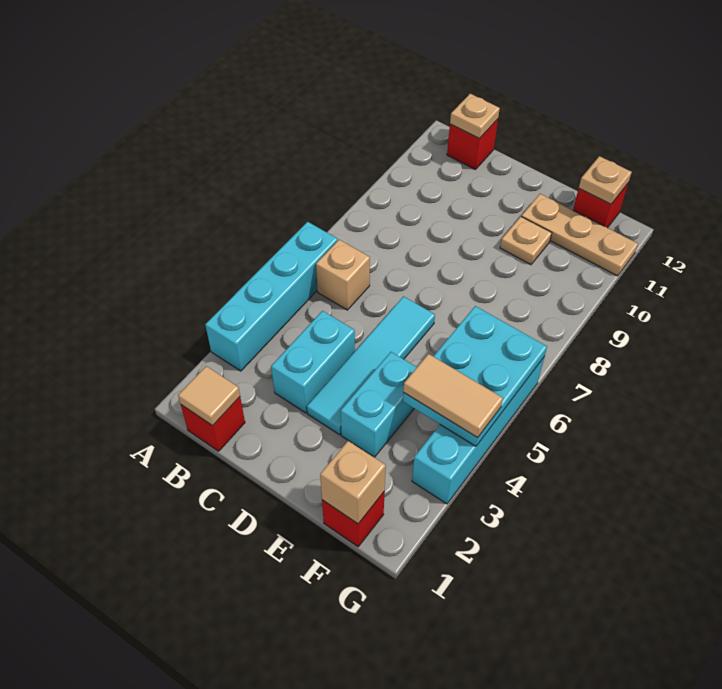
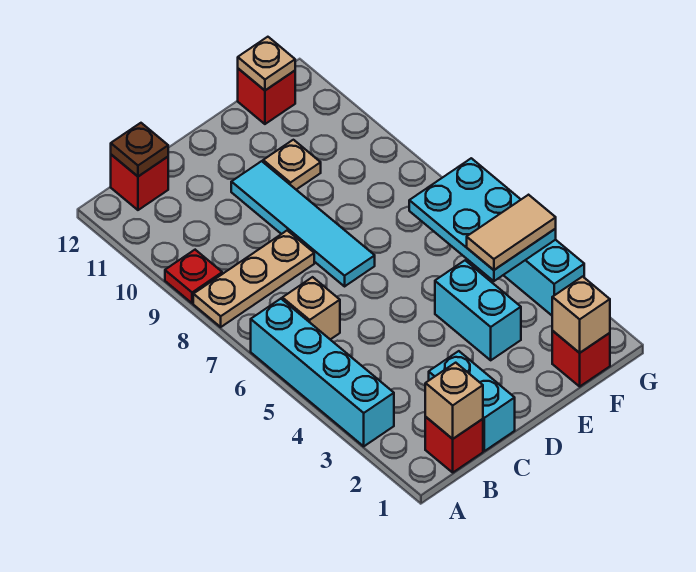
none -> red plate A9 level 1
tan tile B1 level 2 -> tan brick B1 level 2
tan plate B12 level 2 -> brown plate B12 level 2
cyan brick C3:C4 level 1 -> cyan brick C1:C2 level 1
cyan tile D3:D6 level 1 -> cyan tile D7:D10 level 1
tan plate E11:G11 level 1 -> tan plate A8:C8 level 1

